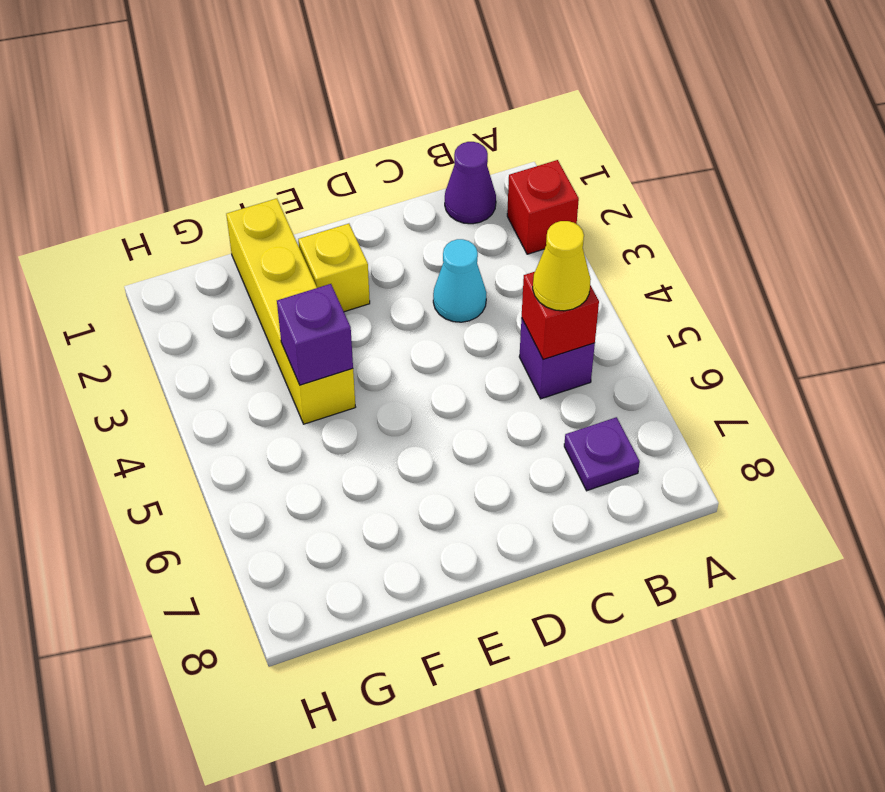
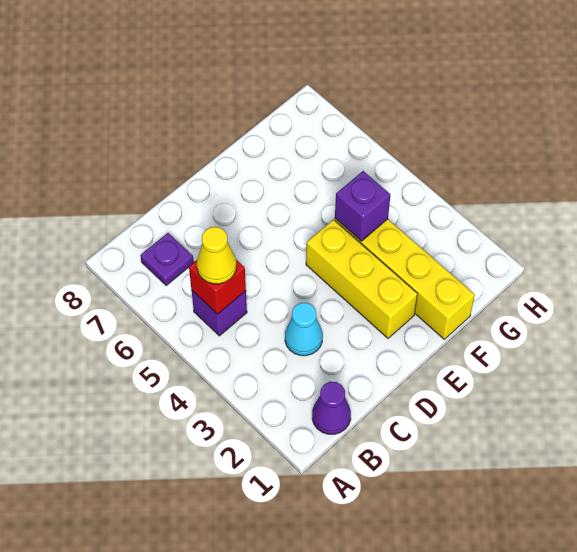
red brick A2 level 1 -> none
yellow brick E2 level 1 -> yellow brick E2:E4 level 1

